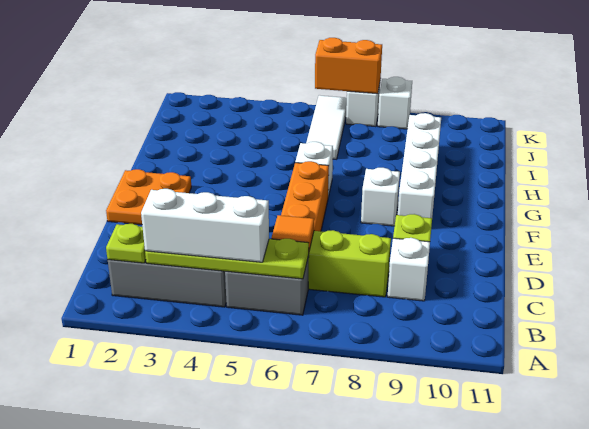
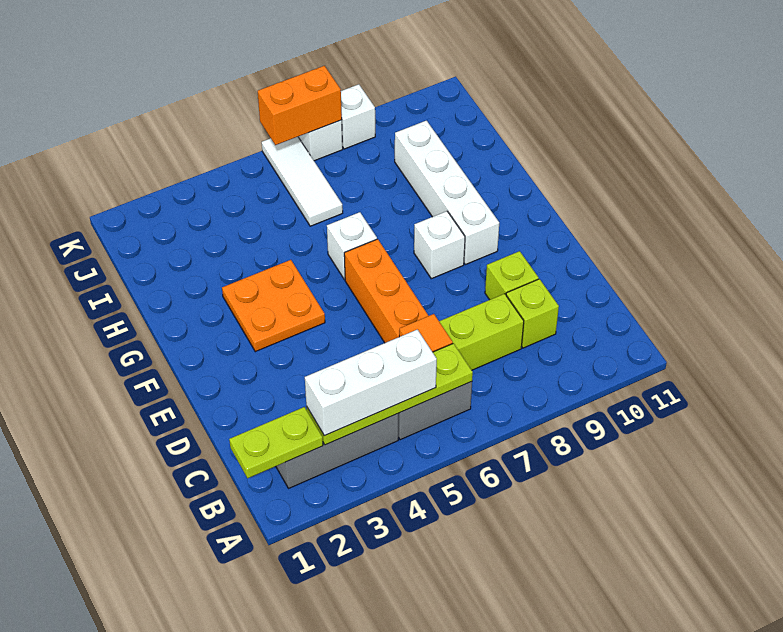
lime plate B2 level 2 -> lime plate B1:B2 level 2
white brick C9 level 1 -> lime brick C9 level 1
orange plate E1:F2 level 1 -> orange plate F3:G4 level 1

